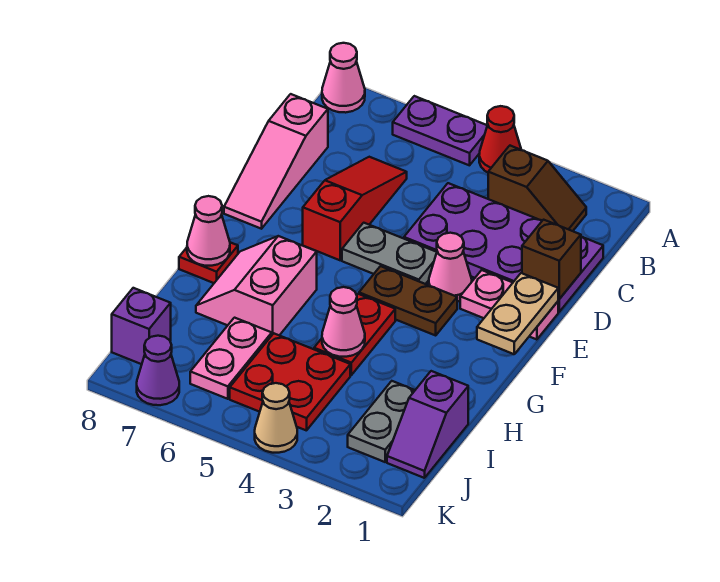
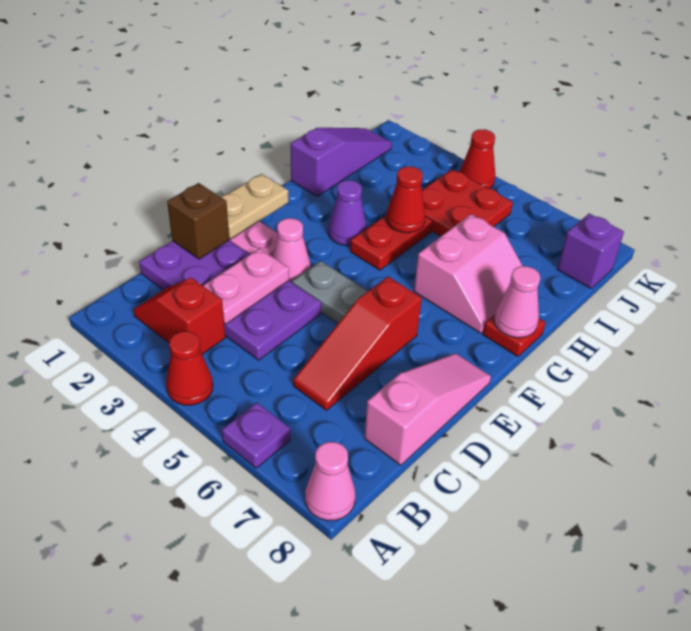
purple plate A5:A6 level 1 -> purple plate A6 level 1
brown slope B2:B3 level 1 top 3 -> red slope B2:B3 level 1 top 3
brown plate F3:F4 level 1 -> none
pink cone H4 level 2 -> red cone H4 level 2
purple slope I1:J1 level 1 top I -> purple slope H1:J1 level 1 top H
grey plate I2:J2 level 1 -> none
pink plate I6:J6 level 1 -> pink plate C3:D3 level 2
tan cone K4 level 1 -> red cone K4 level 1
purple cone K7 level 1 -> purple cone G3 level 1

